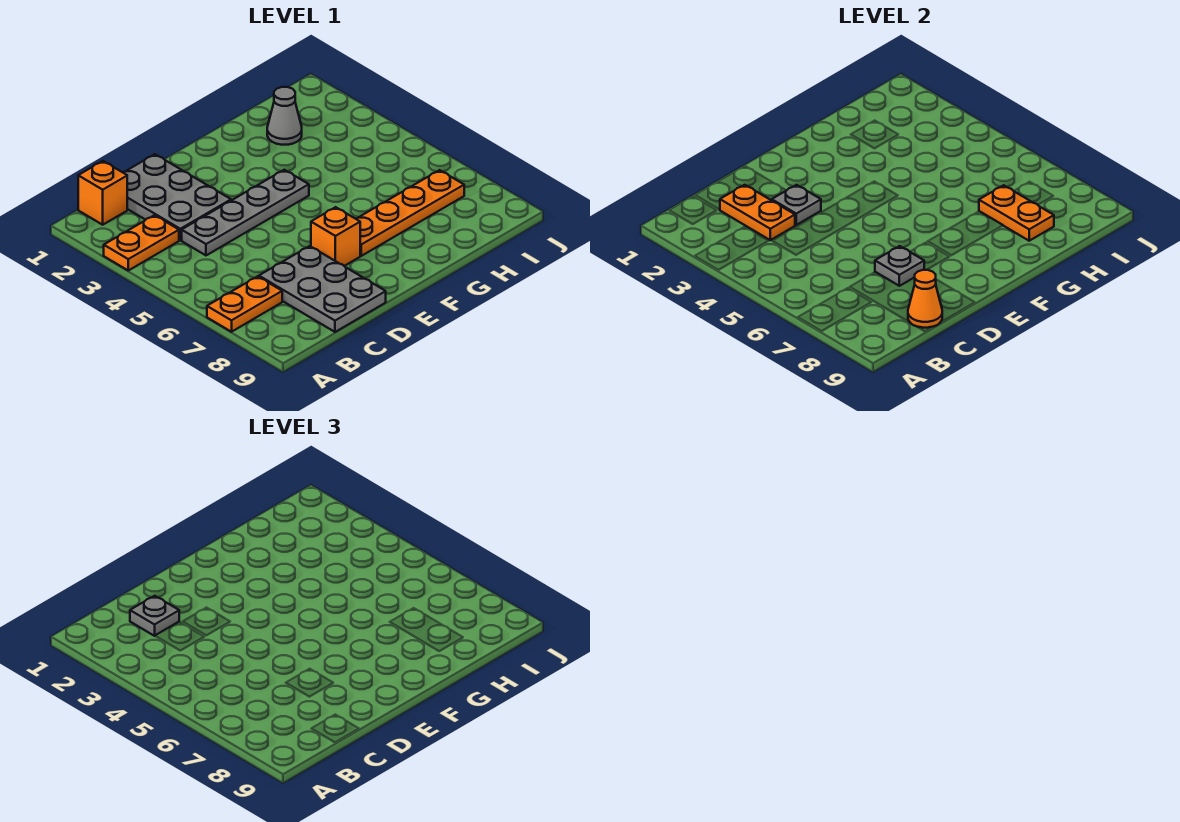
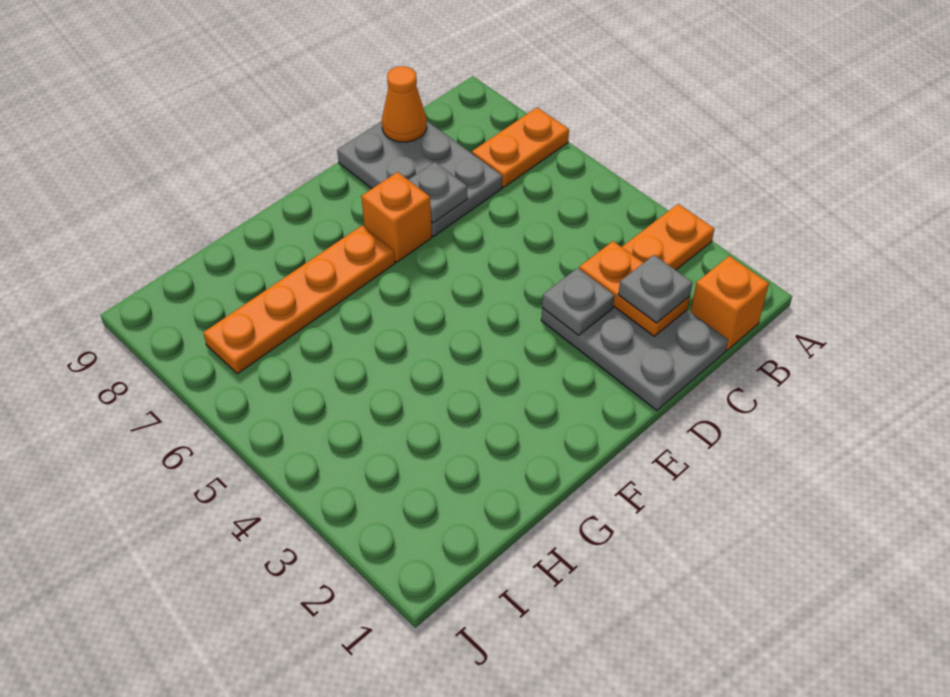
grey plate C4:F4 level 1 -> none
grey cone H2 level 1 -> none
orange plate H7:H8 level 2 -> none

